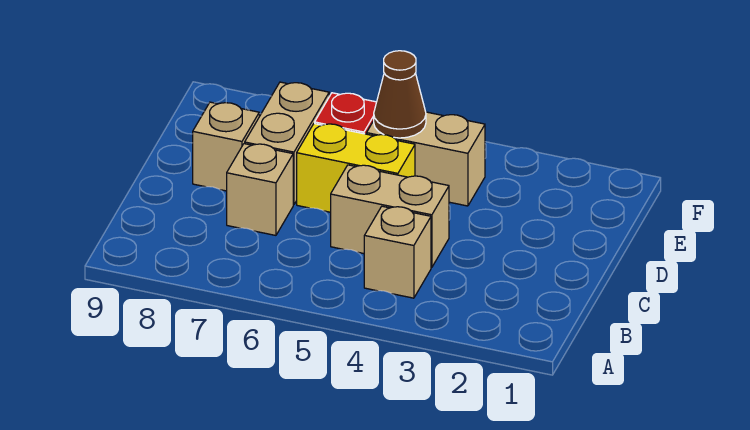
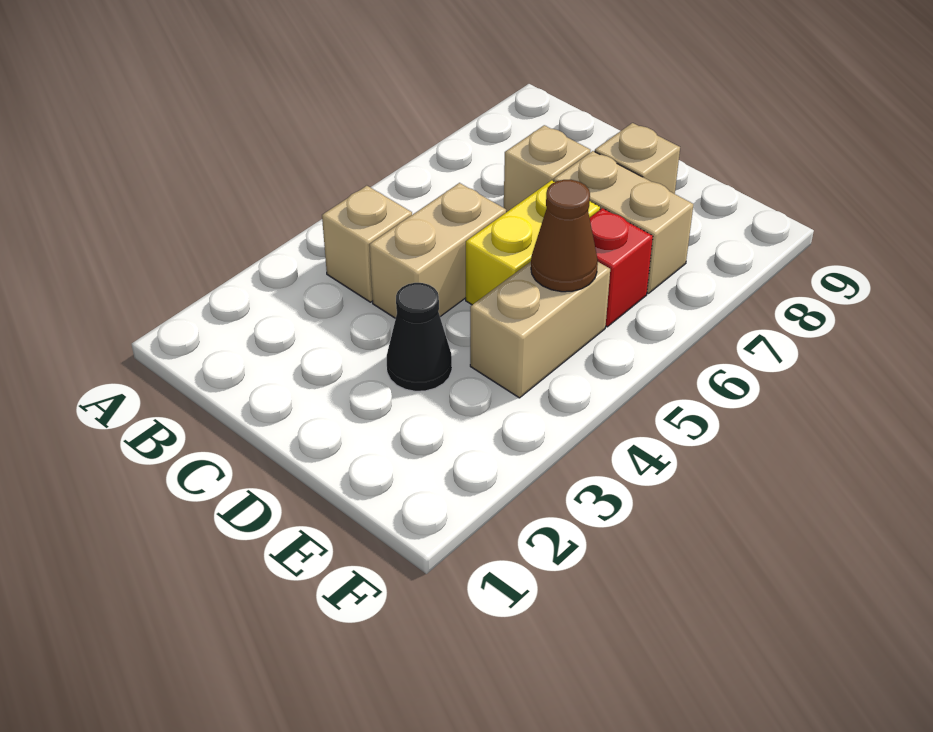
none -> black cone D3 level 1

